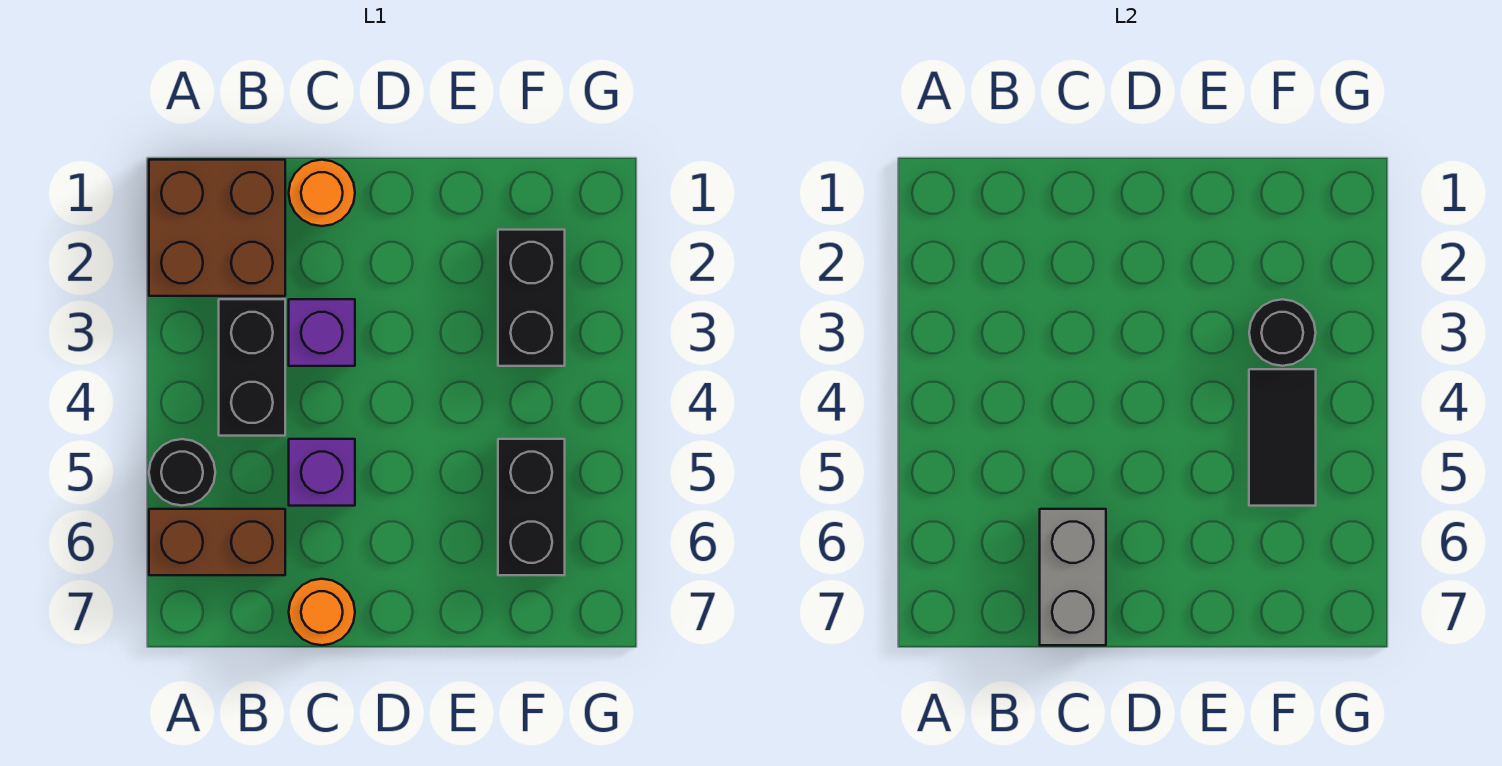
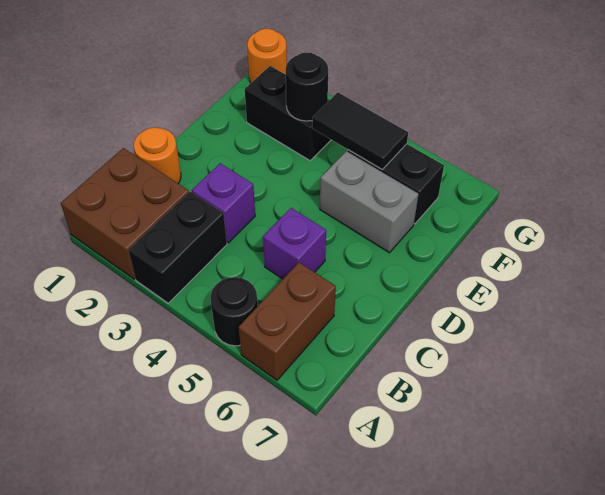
black brick B3:B4 level 1 -> black brick A3:B3 level 1
grey brick C6:C7 level 2 -> grey brick E5:E6 level 1
orange round brick C7 level 1 -> orange round brick G1 level 1

